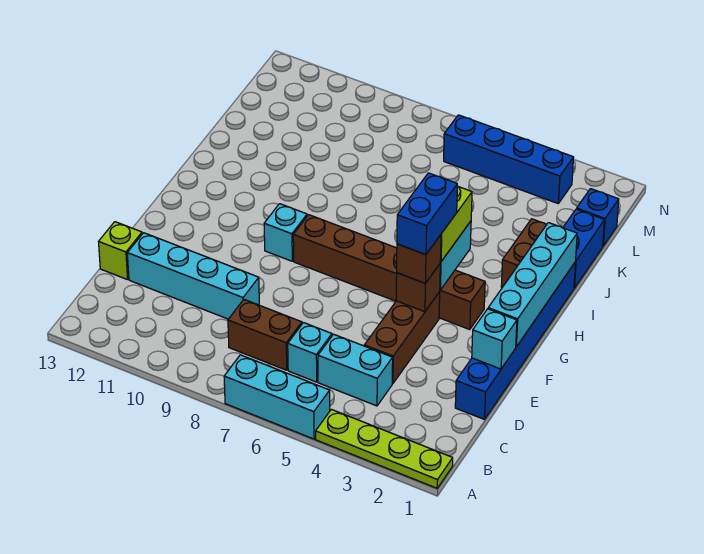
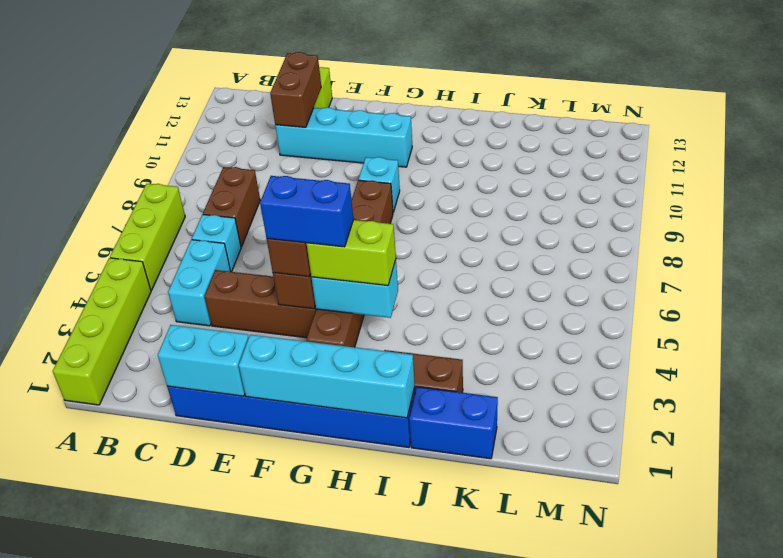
lime plate A1:A4 level 1 -> lime brick A1:A4 level 1
cyan brick A5:A7 level 1 -> lime brick A5:A7 level 1
cyan brick D9:D12 level 1 -> cyan brick D11:G11 level 1
none -> brown brick D11:D12 level 2
cyan brick E1 level 2 -> cyan brick D1:E1 level 2
blue brick L1 level 1 -> none
blue brick M3:M6 level 1 -> none

